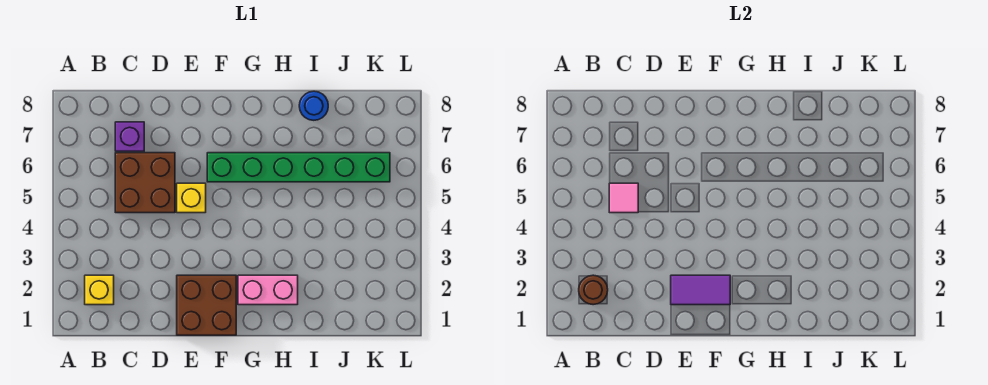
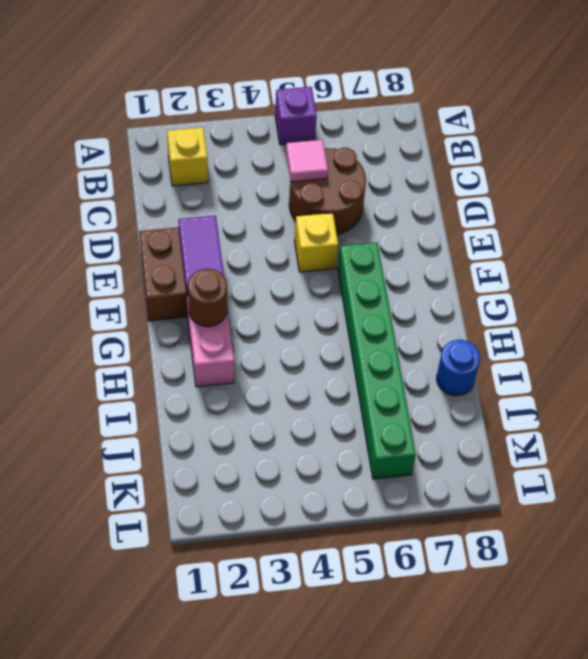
brown round brick B2 level 2 -> brown round brick G2 level 2
brown brick C5:D6 level 1 -> brown round brick C5:D6 level 1
purple brick C7 level 1 -> purple brick A5 level 1

